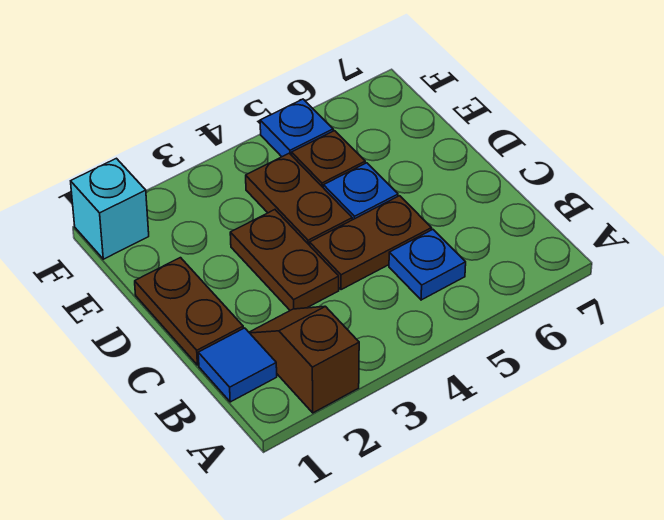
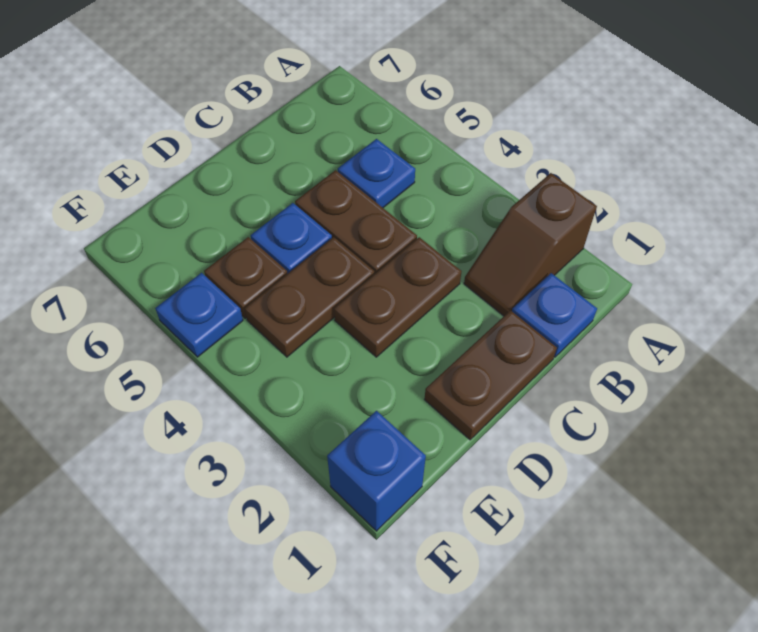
blue tile B1 level 1 -> blue plate B1 level 1
cyan brick F1 level 1 -> blue brick F1 level 1

